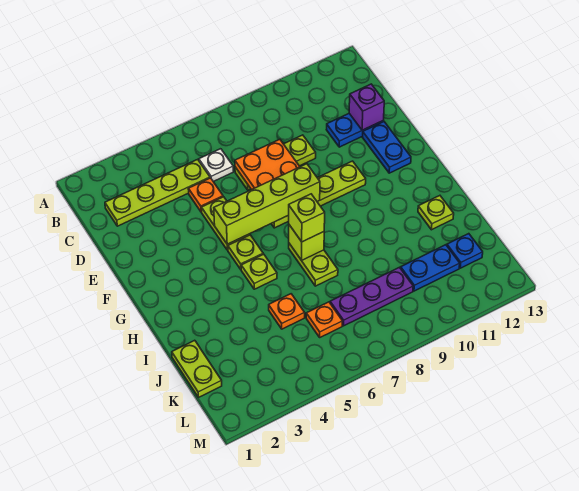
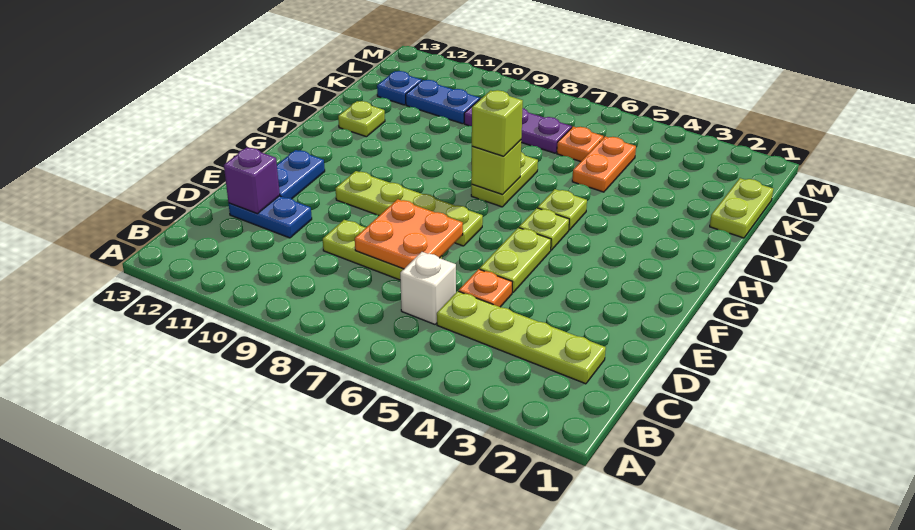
white plate C6 level 1 -> white brick C6 level 1
lime brick F5:F8 level 2 -> none
orange plate J5 level 1 -> orange plate J5:K5 level 1

